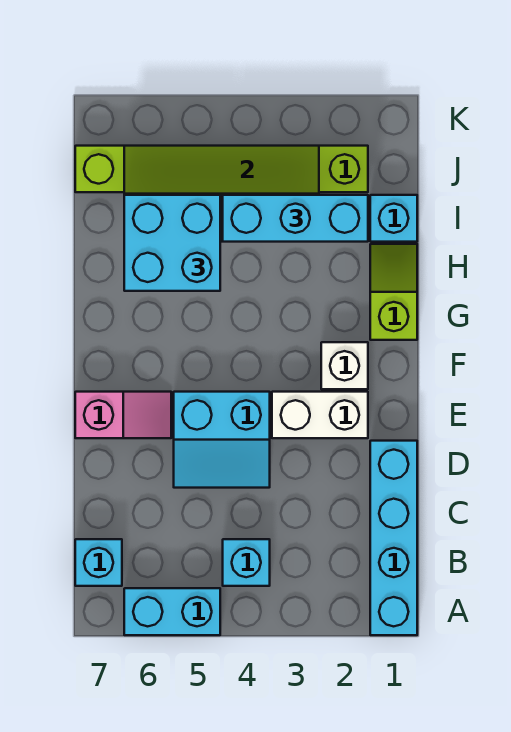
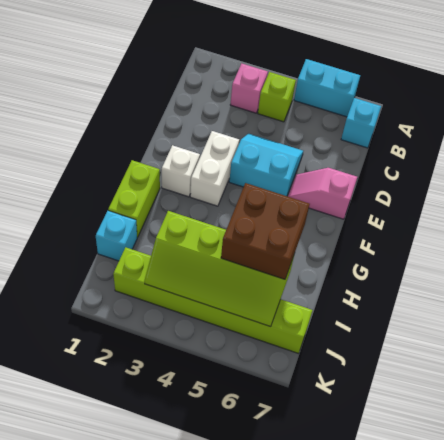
cyan brick A1:D1 level 1 -> none
none -> pink brick B3 level 1
cyan brick B4 level 1 -> lime brick B4 level 1
white brick E2:E3 level 1 -> white brick E3:F3 level 1
lime slope G1:H1 level 1 top G -> lime brick G1:H1 level 1
cyan brick H5:I6 level 3 -> brown brick H5:I6 level 3
cyan brick I2:I4 level 3 -> none

